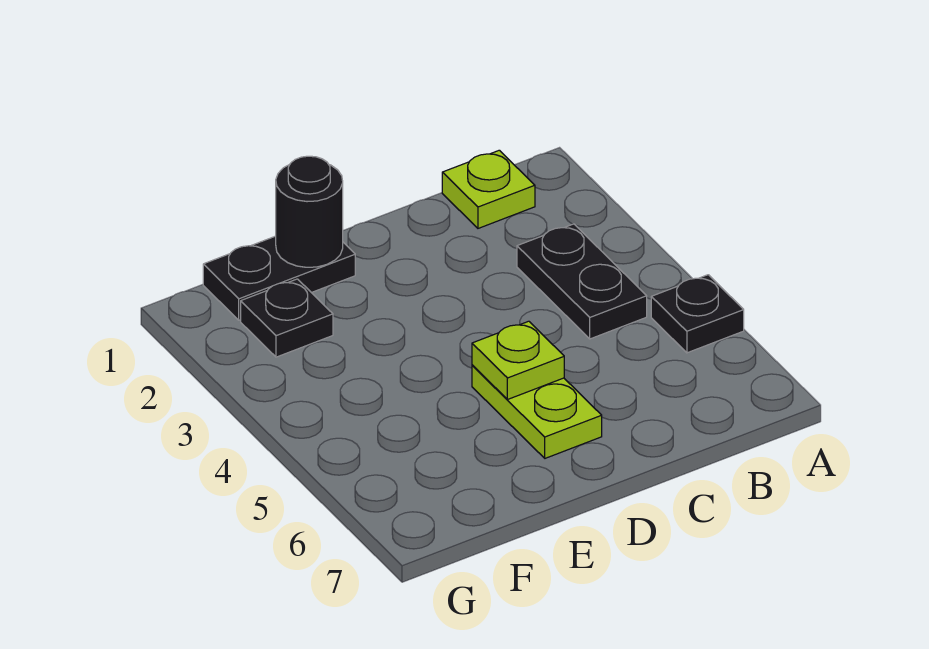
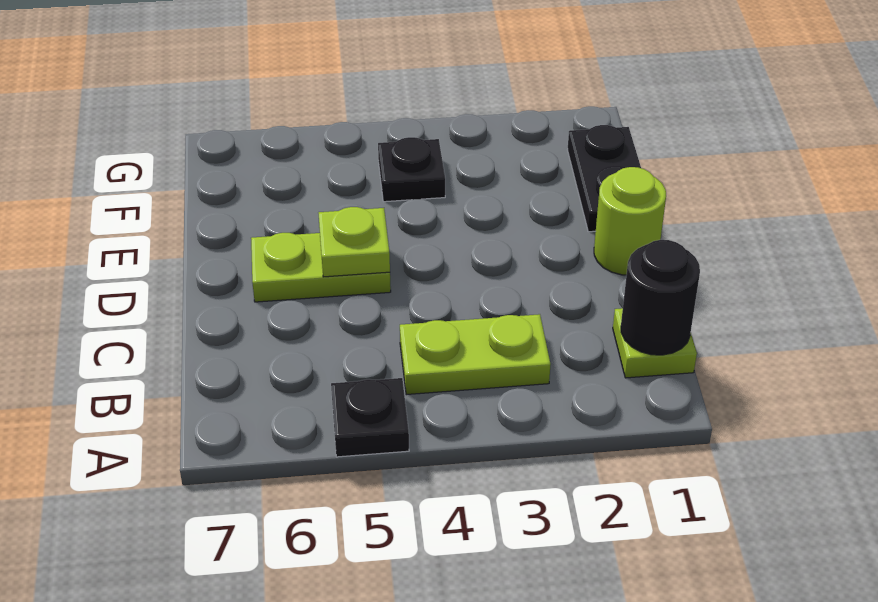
black plate B3:B4 level 1 -> lime plate B3:B4 level 1
none -> lime round brick D1 level 1
black round brick E1 level 2 -> black round brick B1 level 2
black plate F2 level 1 -> black plate F4 level 1

